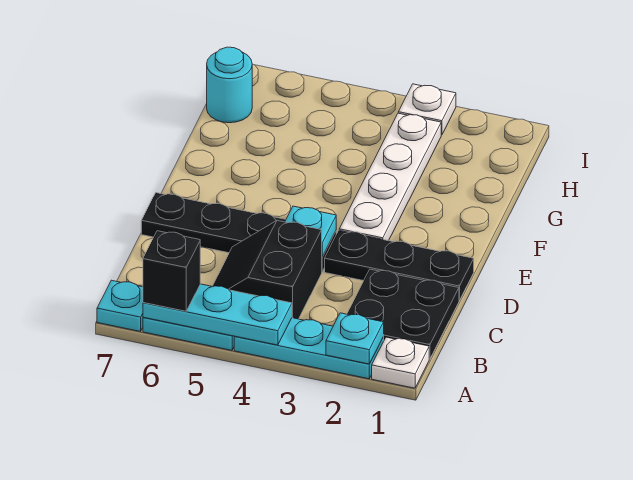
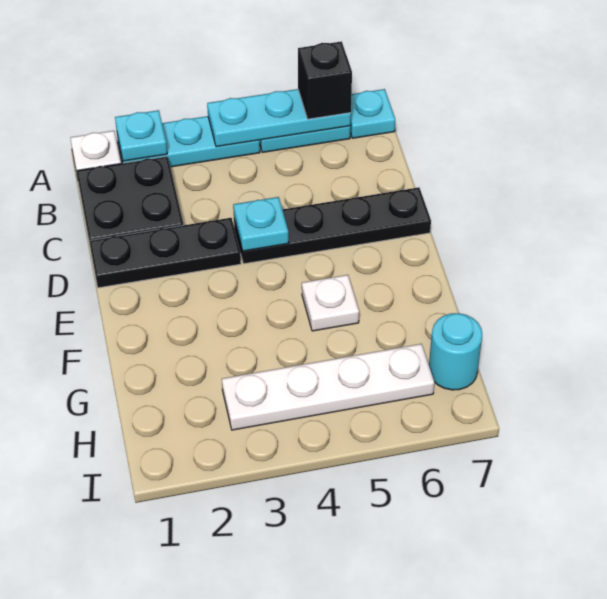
black slope B4:C5 level 1 top 4 -> none
white plate E3:H3 level 1 -> white plate H3:H6 level 1
white plate I3 level 1 -> white plate F5 level 1

